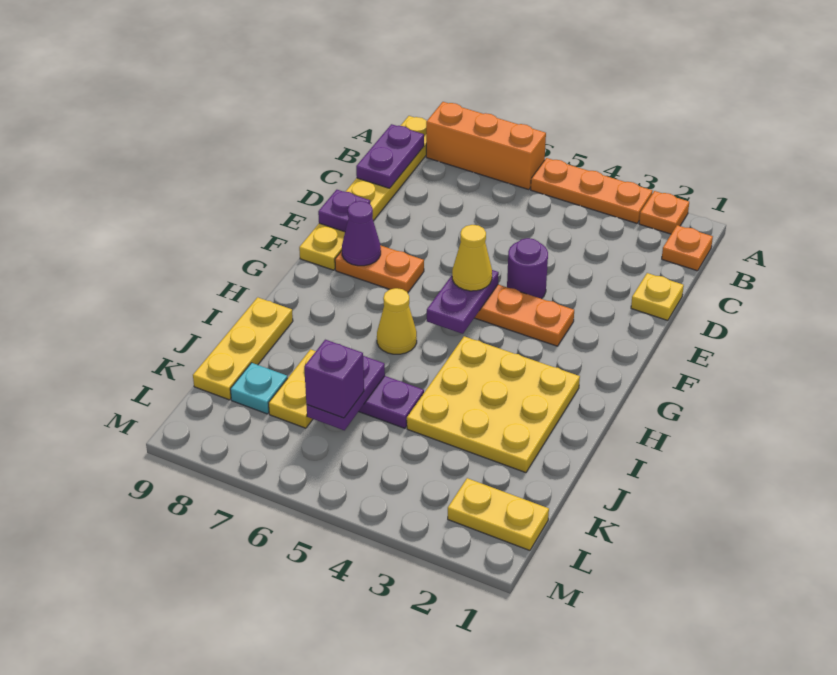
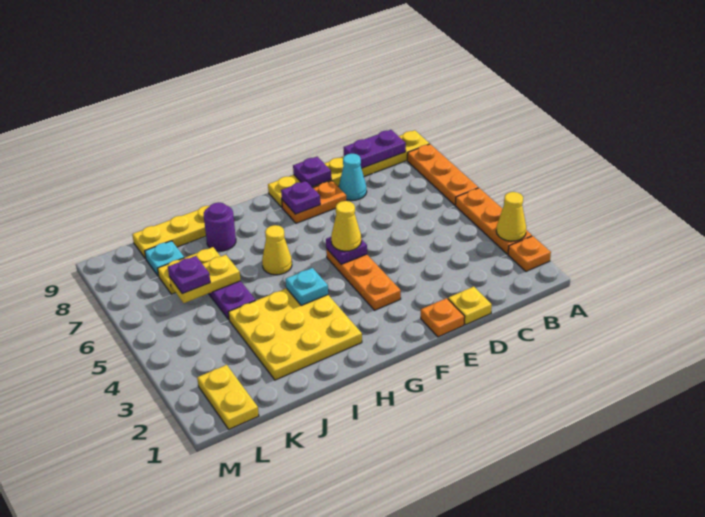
none -> yellow cone A3 level 2
orange brick A6:A8 level 1 -> orange plate A6:A8 level 1
orange plate B1 level 1 -> orange plate E1 level 1
none -> cyan cone D8 level 1
purple round brick E4 level 1 -> purple round brick I8 level 1
purple plate F5:G5 level 2 -> purple plate F5 level 2
orange plate F7:F8 level 1 -> orange plate E8:F8 level 1
purple cone F8 level 2 -> purple plate F8 level 2
none -> cyan plate H4 level 2
purple plate J6:K6 level 2 -> yellow plate J6:K6 level 2
purple brick K6 level 3 -> purple plate K6 level 3

